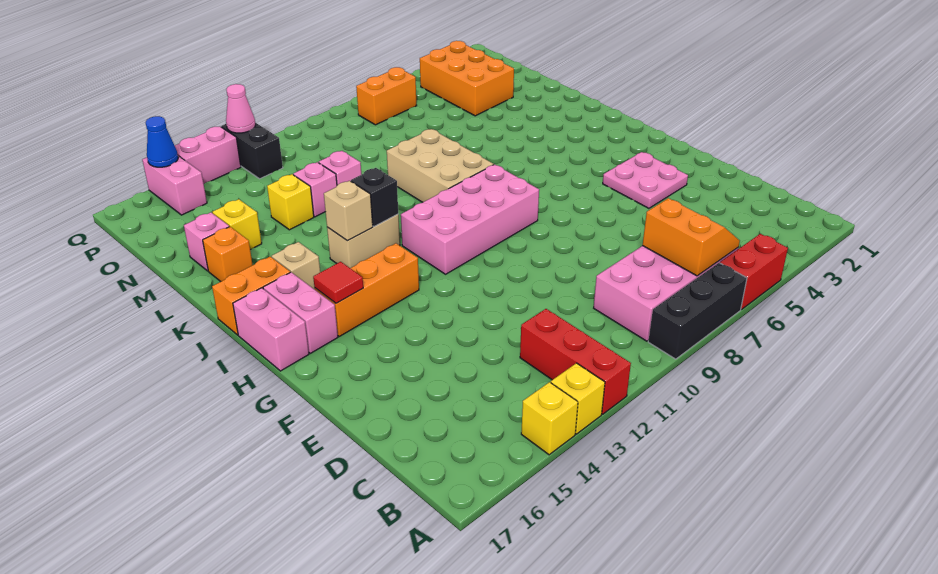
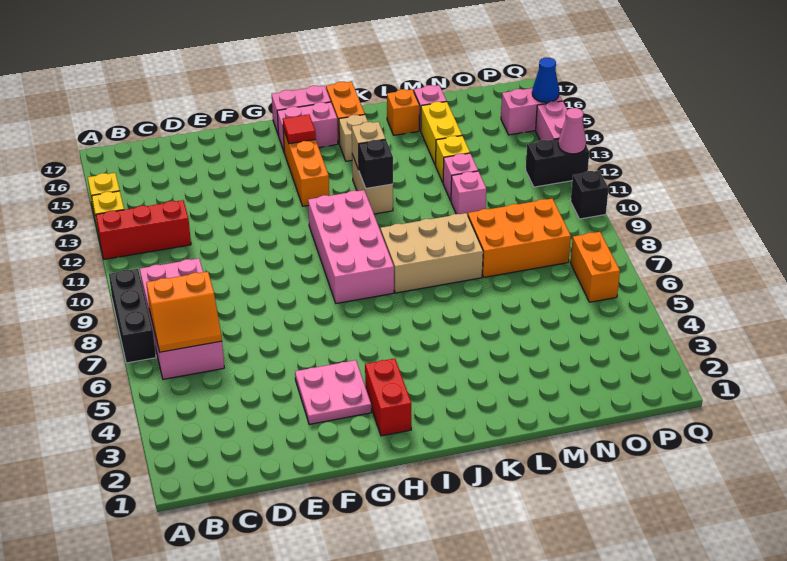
red brick A5:A6 level 1 -> red brick H2:H3 level 1
yellow brick M15 level 1 -> yellow brick M14:M15 level 1
orange brick N3:P4 level 1 -> orange brick M8:O9 level 1
none -> black brick Q10 level 1

